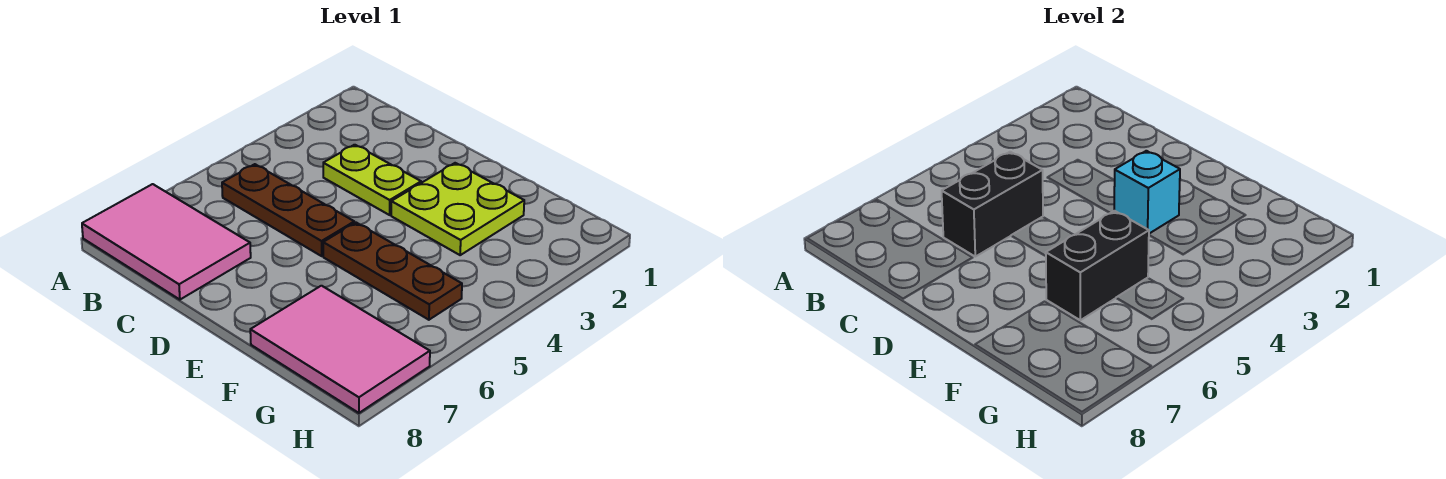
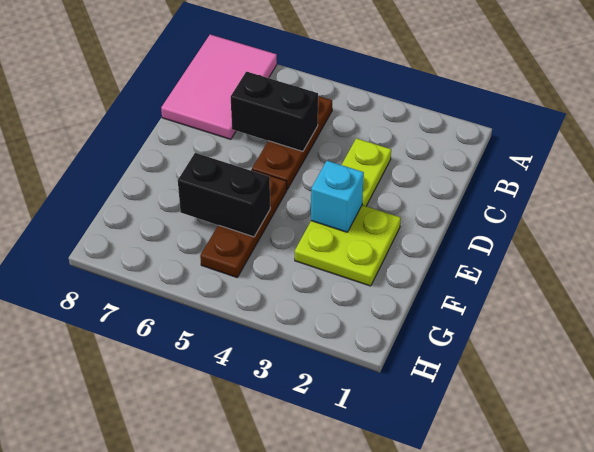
pink tile F7:H8 level 1 -> none

